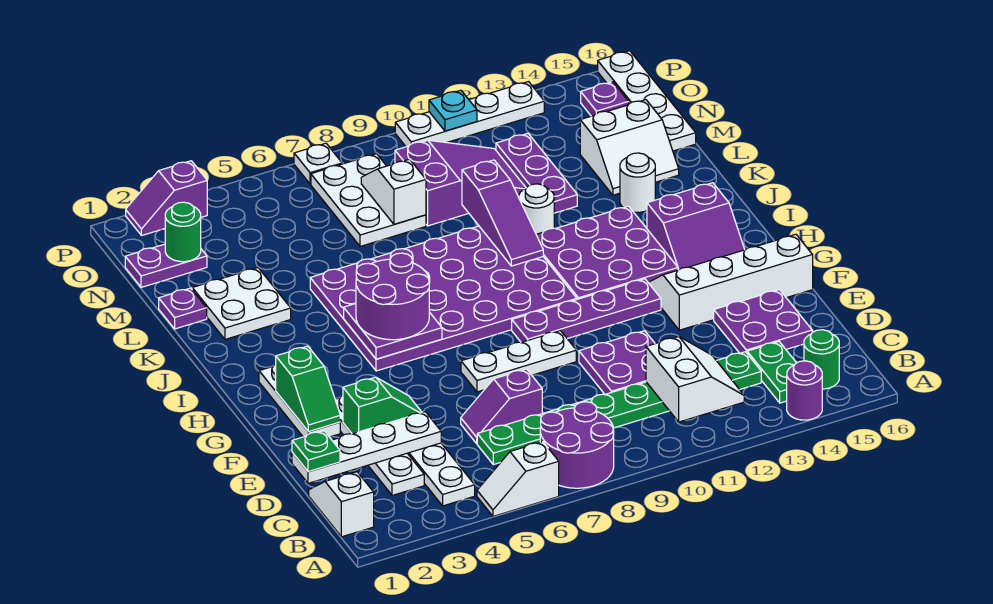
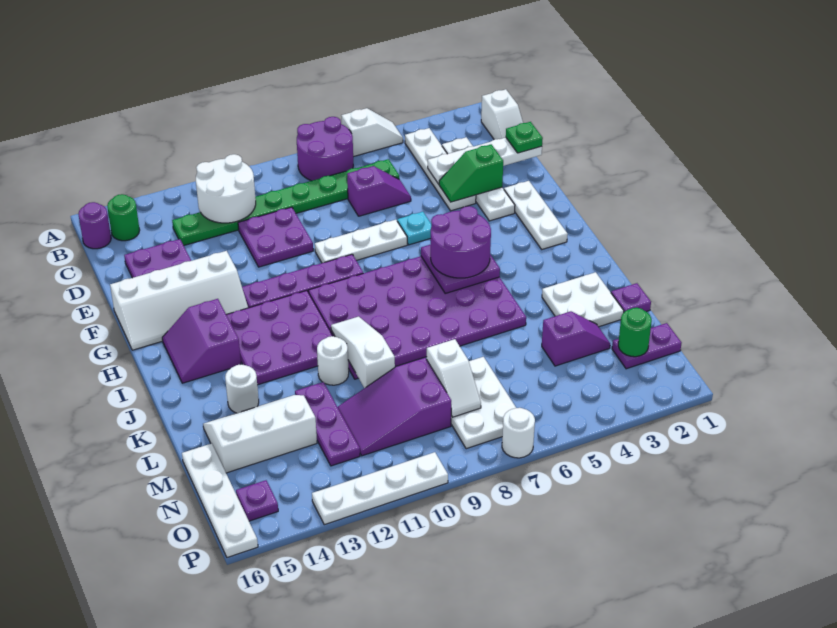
purple round brick A14 level 1 -> purple round brick B16 level 1
white slope B11:C12 level 2 top 11 -> white round brick B11:C12 level 2
green plate B14:C14 level 1 -> none
green slope F2:G2 level 2 top G -> none
purple slope H14:I15 level 1 top I -> purple slope H14:I15 level 1 top 14
purple slope J10:L10 level 2 top L -> white slope J10:L10 level 2 top L
white slope L14:M15 level 1 top M -> white slope L13:M15 level 1 top M
purple slope P2:P3 level 1 top 3 -> purple slope M3:M4 level 1 top 4
white plate P7 level 1 -> white round brick P7 level 1
cyan plate P11 level 2 -> cyan plate F6 level 1

